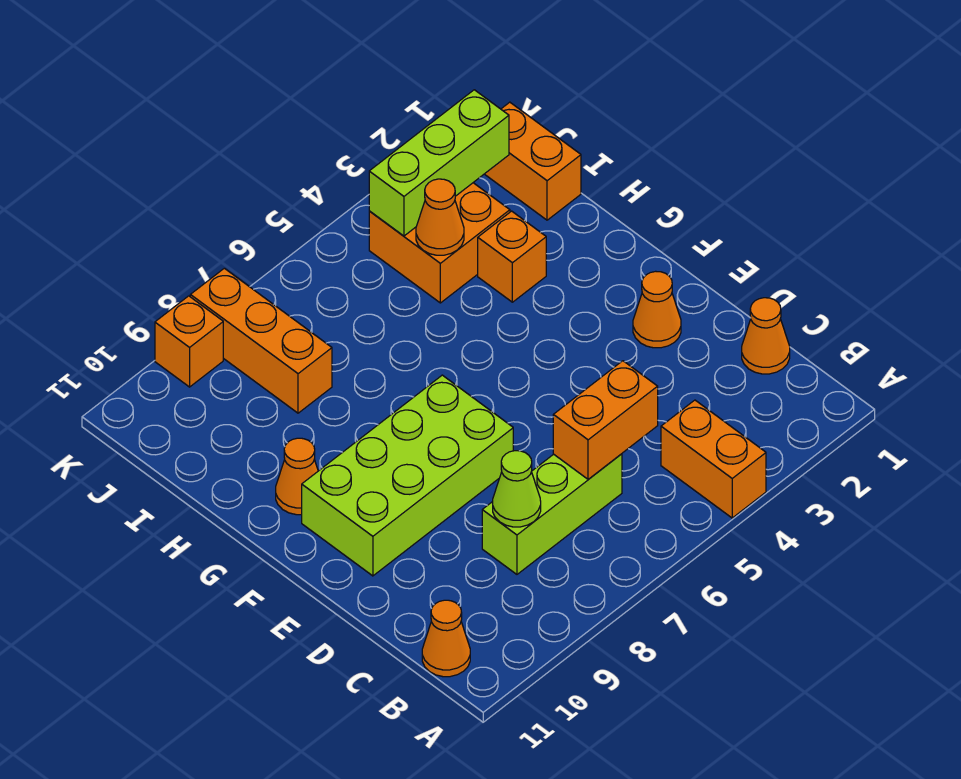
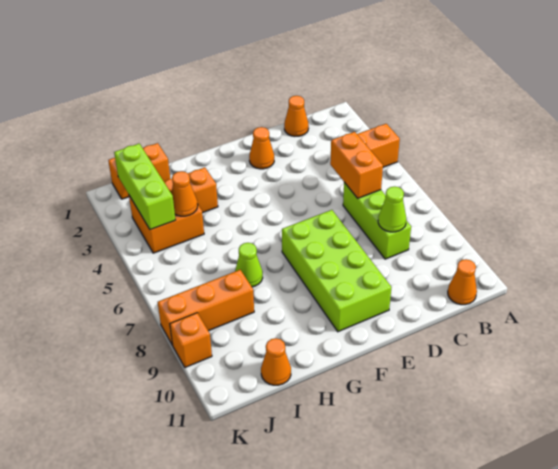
orange cone G10 level 1 -> orange cone I11 level 1
none -> lime cone H7 level 1

